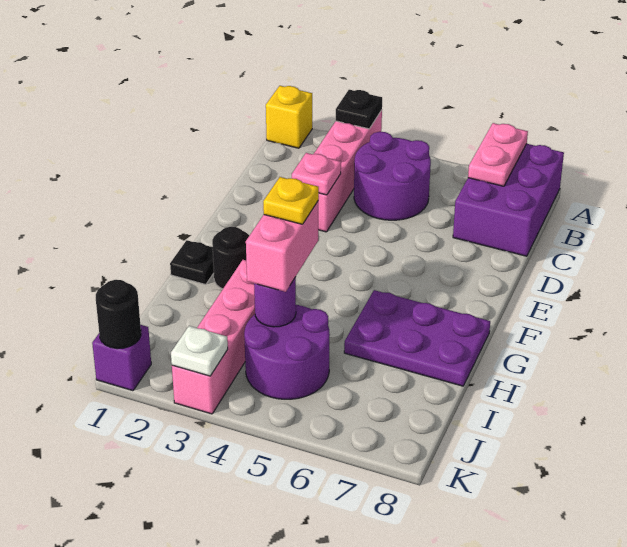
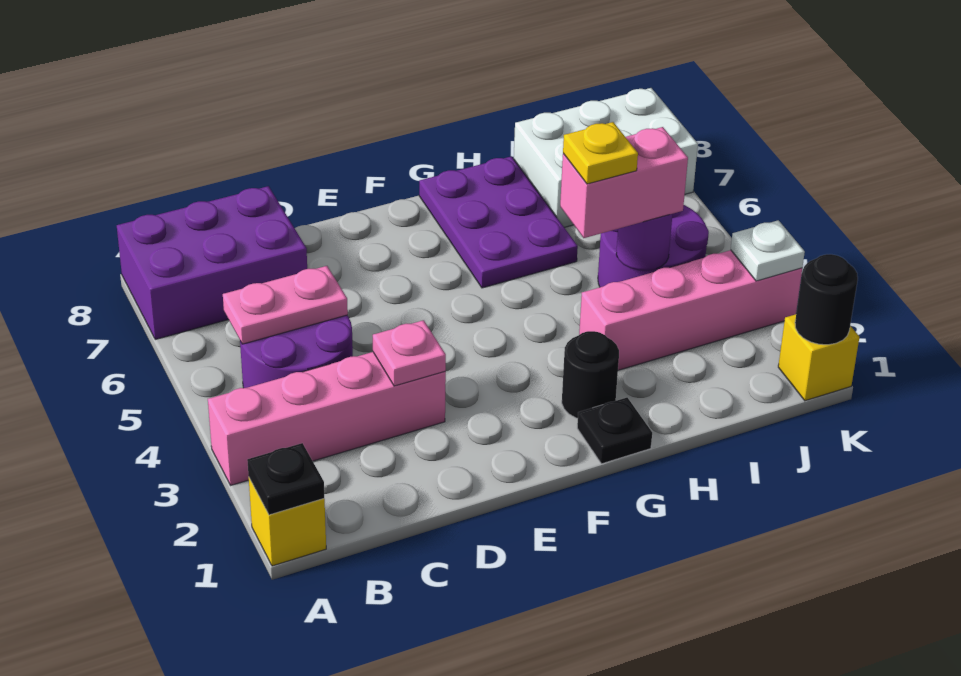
black plate A3 level 2 -> black plate A1 level 2
pink plate A7:B7 level 2 -> pink plate B5:C5 level 2
none -> white brick I7:K8 level 1
purple brick K1 level 1 -> yellow brick K1 level 1

